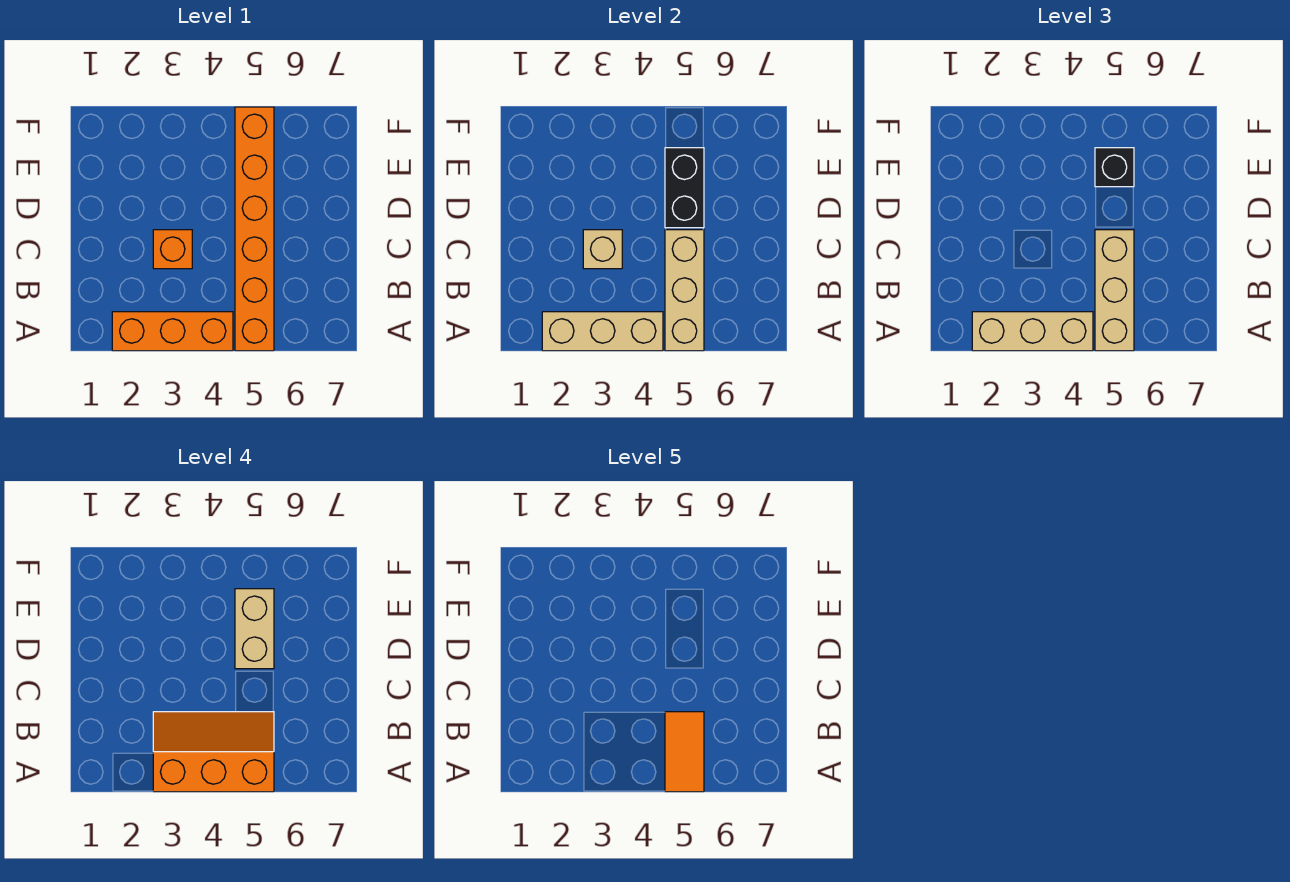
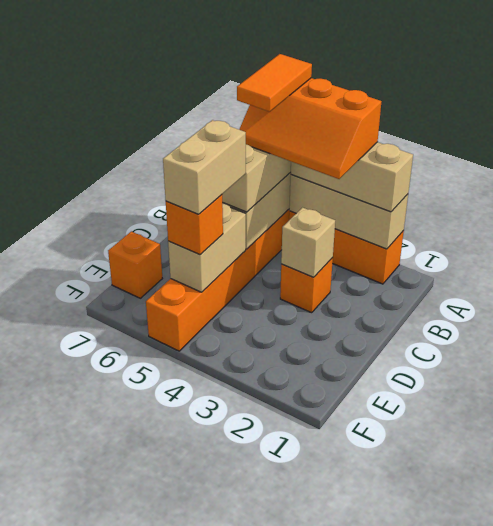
black brick D5:E5 level 2 -> tan brick D5:E5 level 2
black brick E5 level 3 -> orange brick E5 level 3
none -> orange brick E7 level 1

